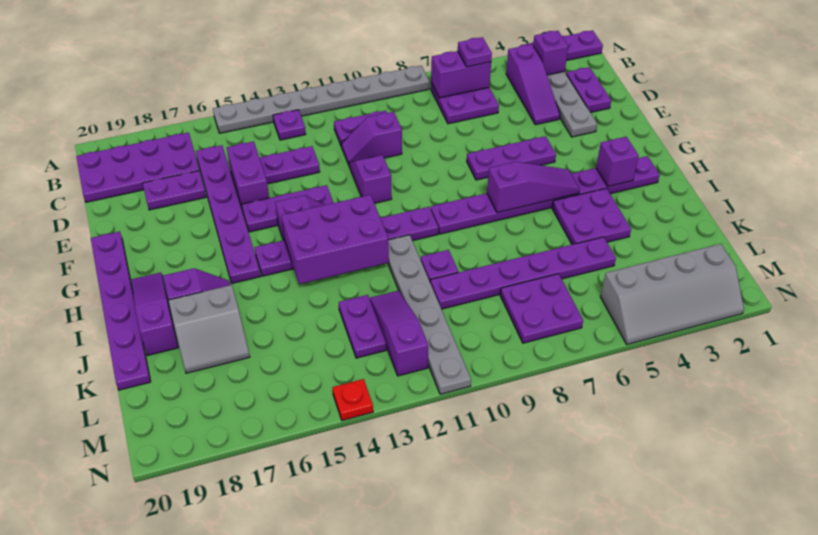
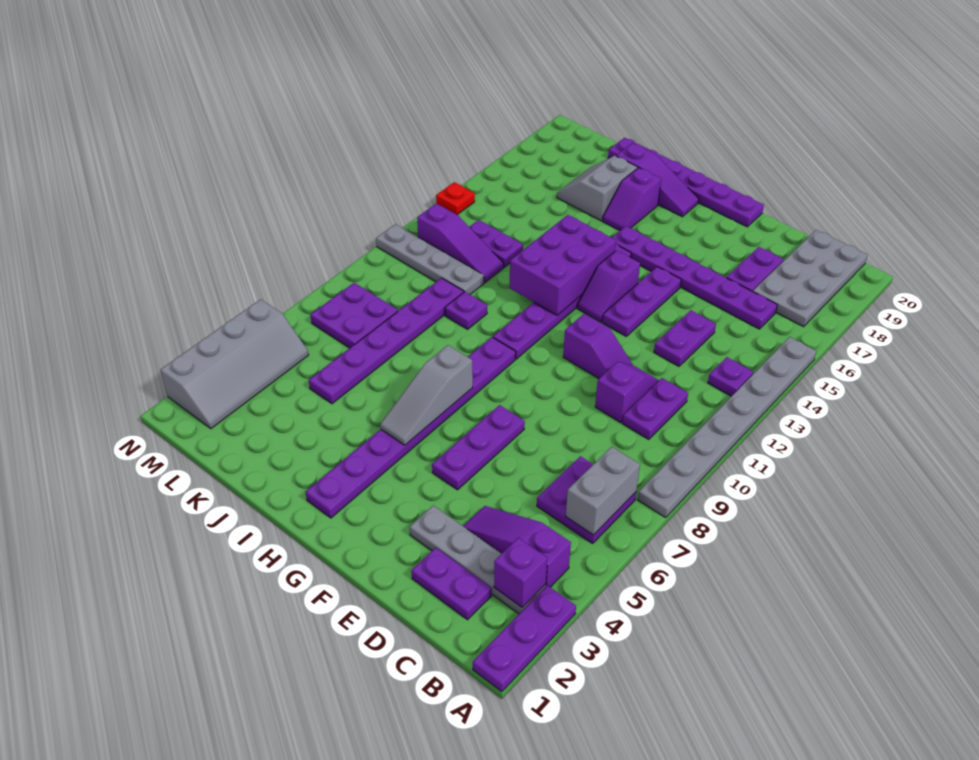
purple brick B6:B7 level 2 -> grey brick B6:B7 level 2
purple plate B6 level 3 -> none
purple plate B17:C20 level 1 -> grey plate B17:C20 level 1
purple brick D15:E15 level 1 -> none
purple brick H3 level 2 -> none
purple slope H5:H7 level 2 top 7 -> grey slope H5:H7 level 2 top 7
purple plate I4:J5 level 1 -> none
grey plate I11:N11 level 1 -> grey plate K11:N11 level 1
grey slope M2:N5 level 1 top M -> grey slope M2:N5 level 1 top N

